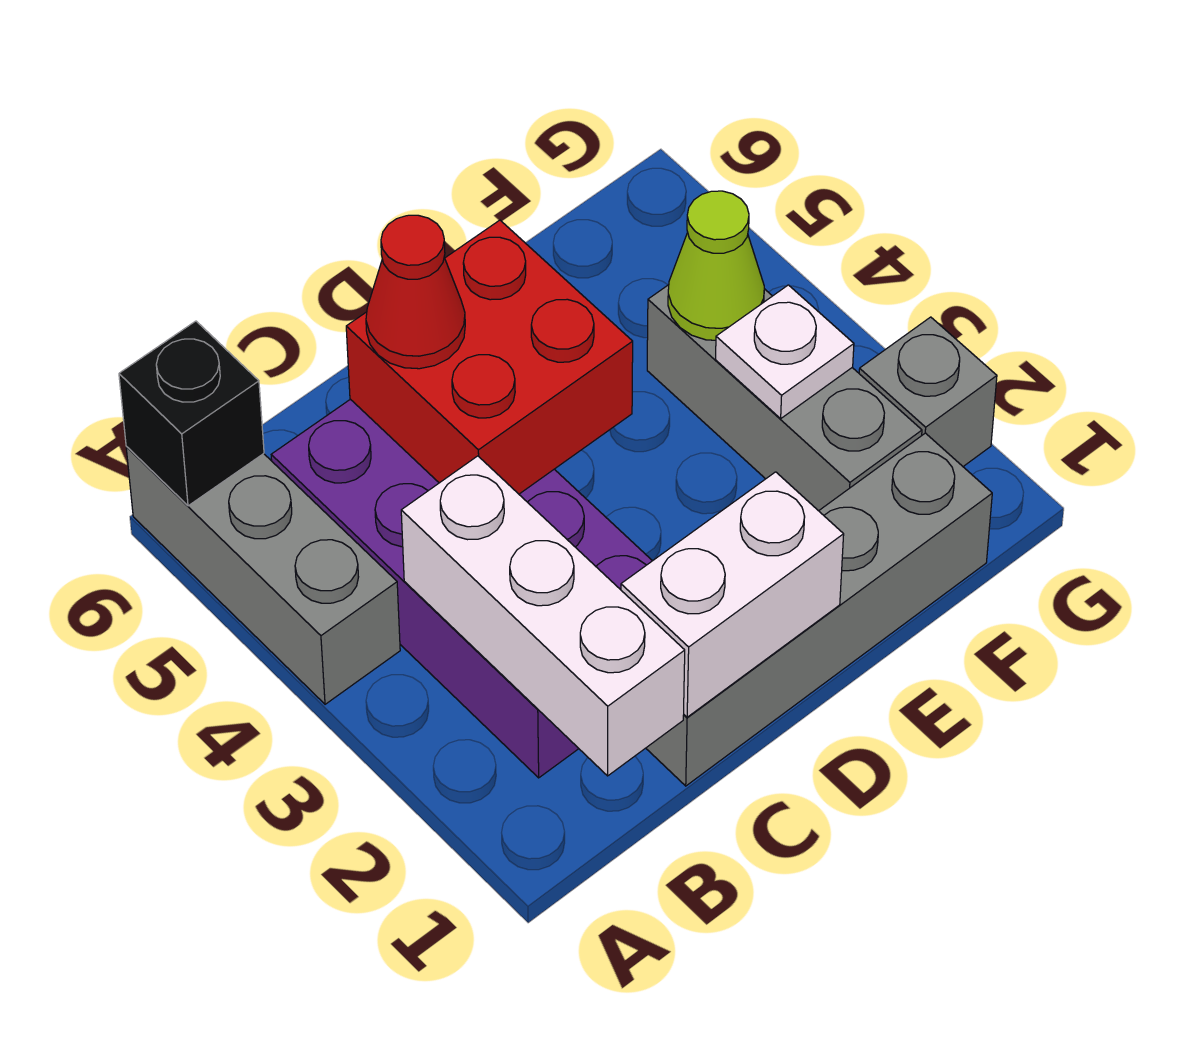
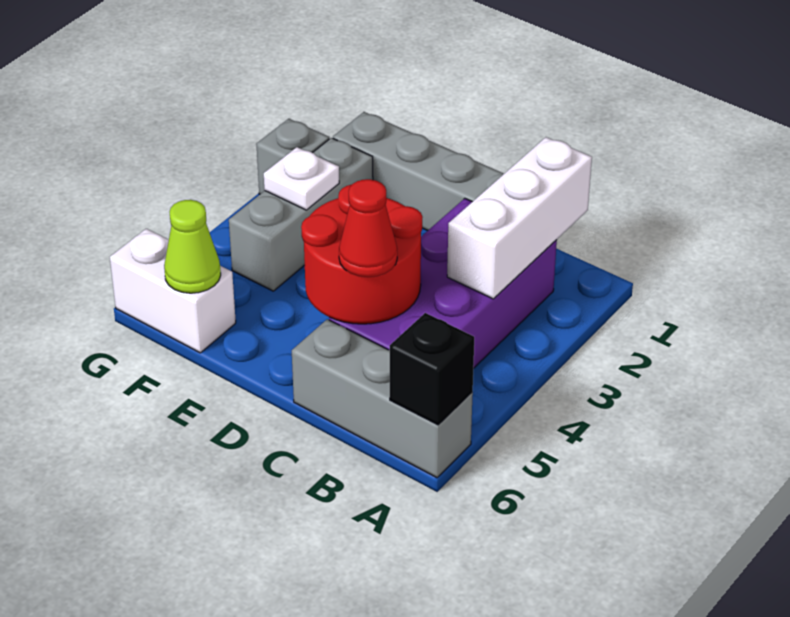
grey brick A4:A6 level 1 -> grey brick A6:C6 level 1
white brick C1:D1 level 2 -> white brick F6:G6 level 1
red brick C4:D5 level 2 -> red round brick C4:D5 level 2
lime cone F4 level 2 -> lime cone F6 level 2

